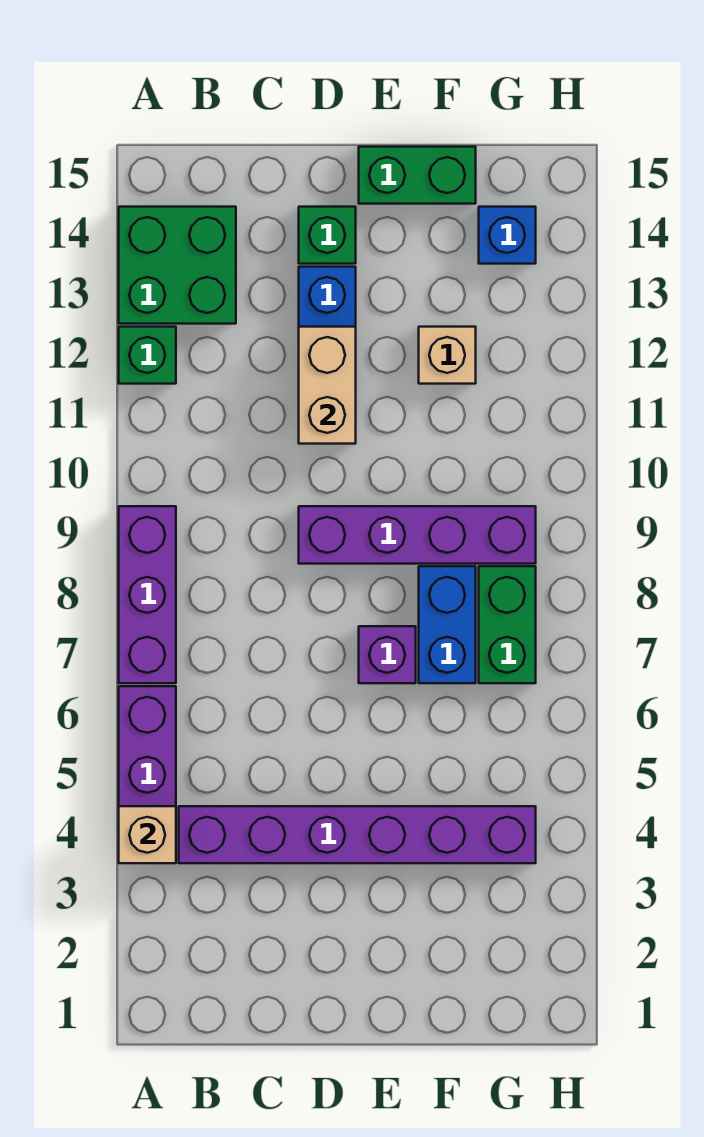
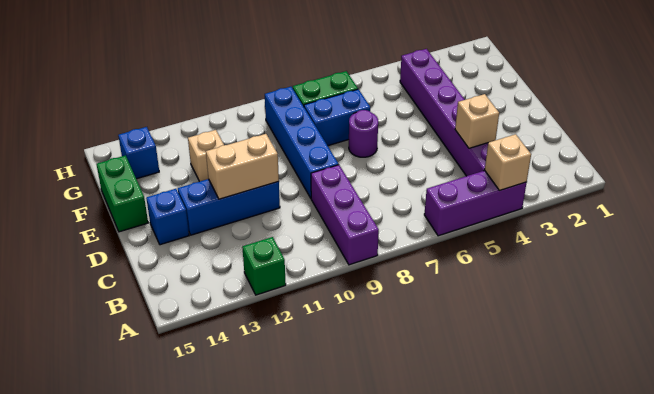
purple brick A7:A9 level 1 -> purple brick A9:C9 level 1
green brick A13:B14 level 1 -> none
none -> tan brick C4 level 2
purple brick D9:G9 level 1 -> blue brick D9:G9 level 1
green brick D14 level 1 -> blue brick D14 level 1
purple brick E7 level 1 -> purple round brick E7 level 1

